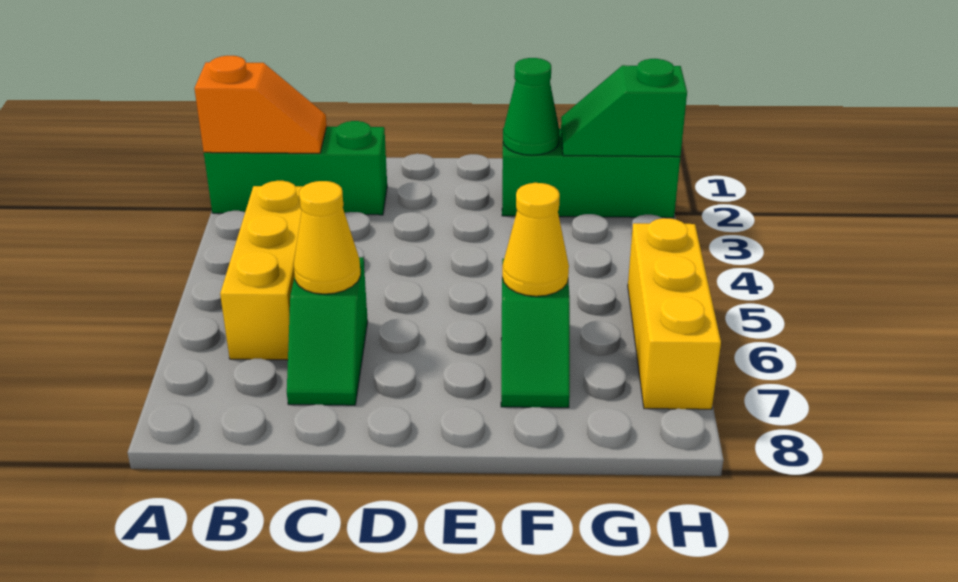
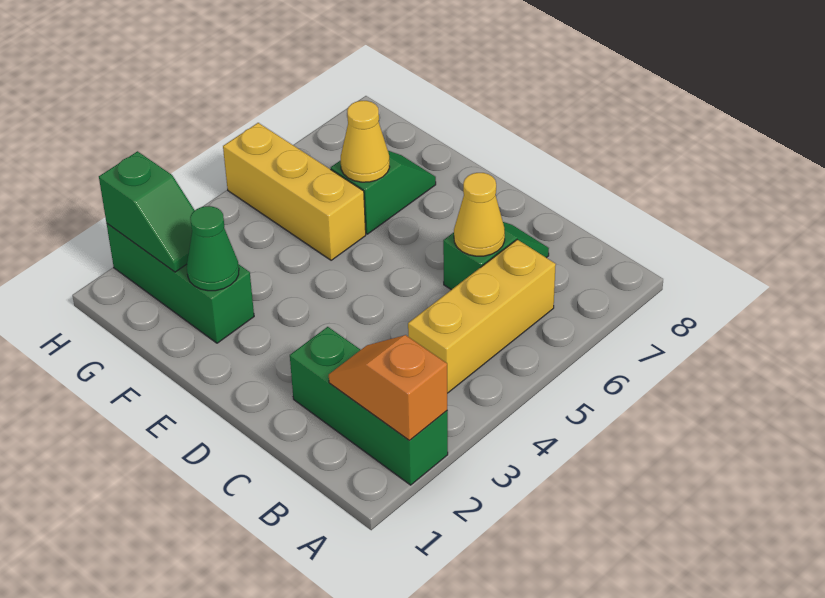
yellow brick H5:H7 level 1 -> yellow brick F5:H5 level 1

